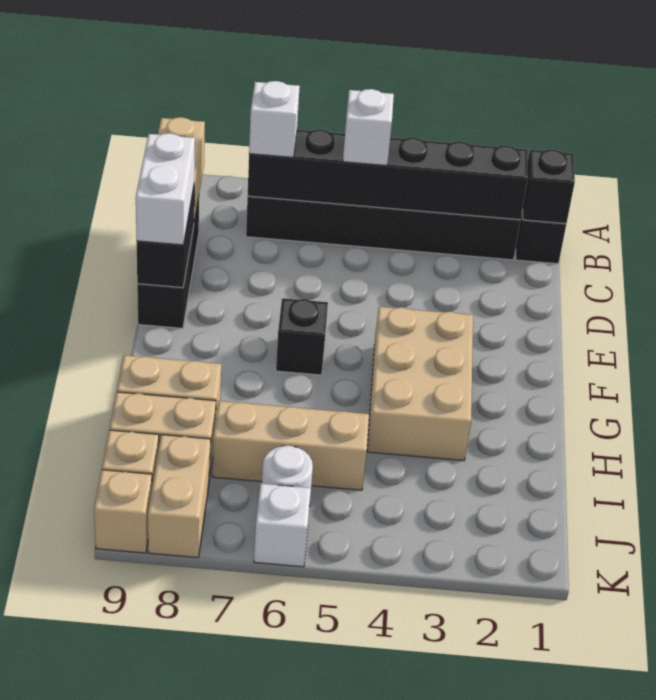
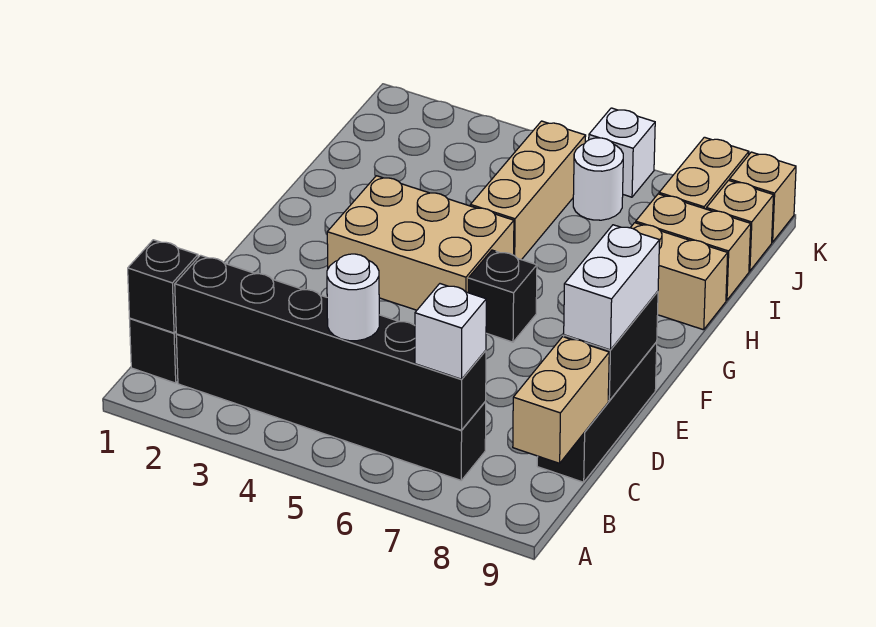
white brick B5 level 3 -> white round brick B5 level 3
tan brick F3:H4 level 1 -> tan brick F3:G5 level 1
tan brick I5:I7 level 1 -> tan brick H5:J5 level 1

